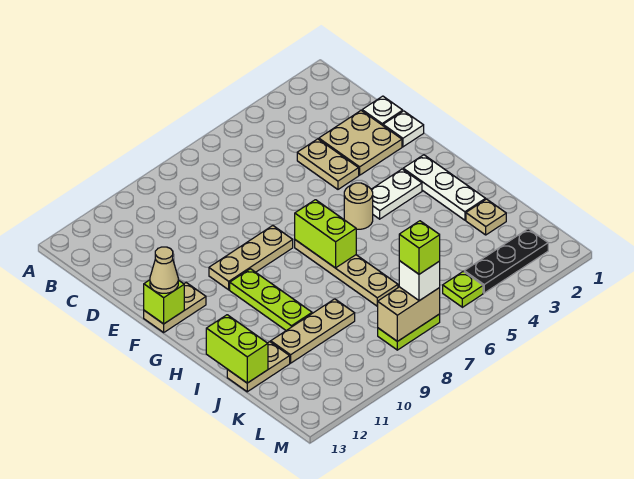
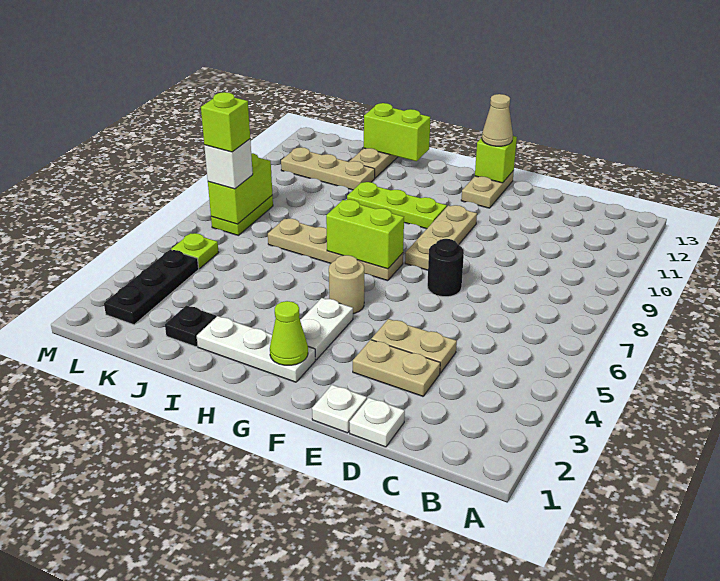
tan plate D2:E3 level 1 -> tan plate D3:E3 level 1
none -> black round brick E7 level 1
none -> lime cone G2 level 2
tan plate J2 level 1 -> black plate J2 level 1
tan plate J9:J11 level 1 -> tan plate J11:L11 level 1
tan brick L7:L8 level 2 -> lime brick L7:L8 level 2

